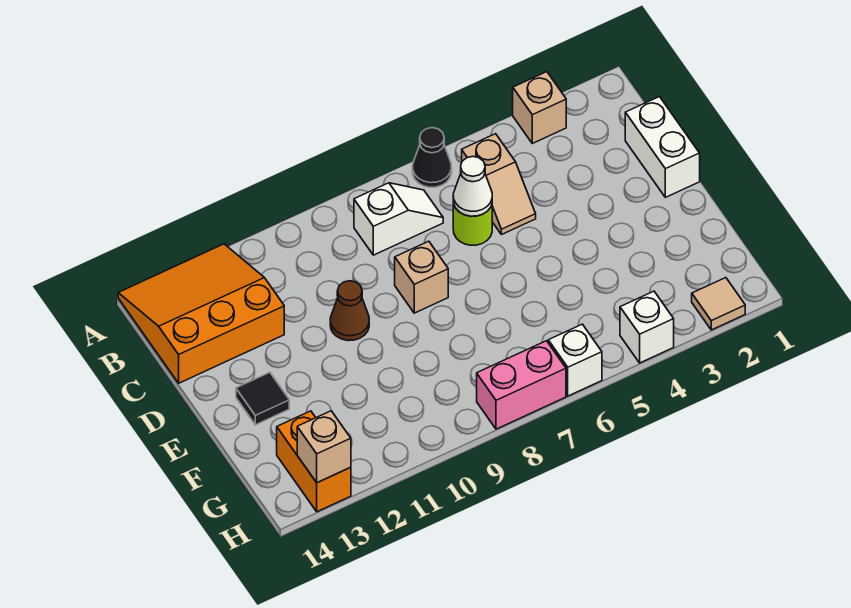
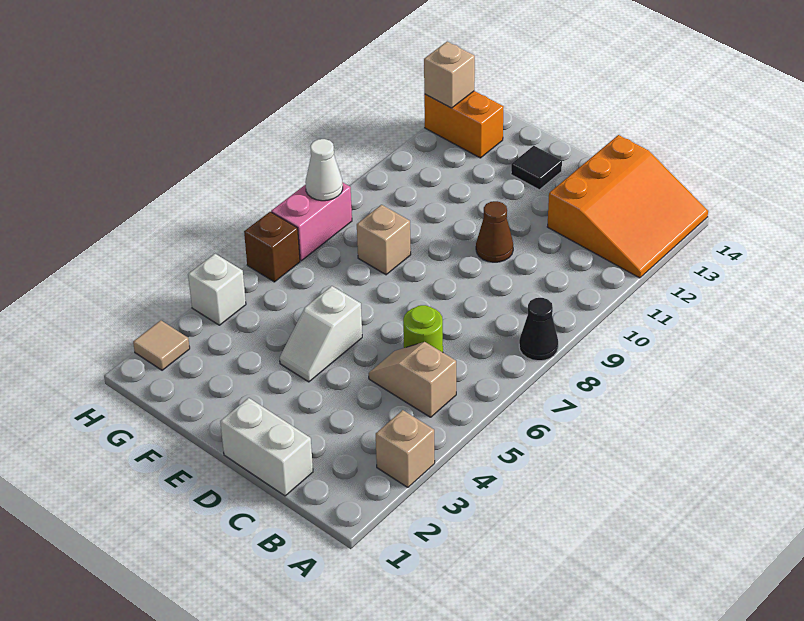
black cone A6 level 1 -> black cone A8 level 1
white slope B7:B8 level 1 top 8 -> white slope E4:E5 level 1 top 5
white cone C6 level 2 -> white cone H8 level 2
tan brick D8 level 1 -> tan brick F8 level 1
white brick H6 level 1 -> brown brick H6 level 1

